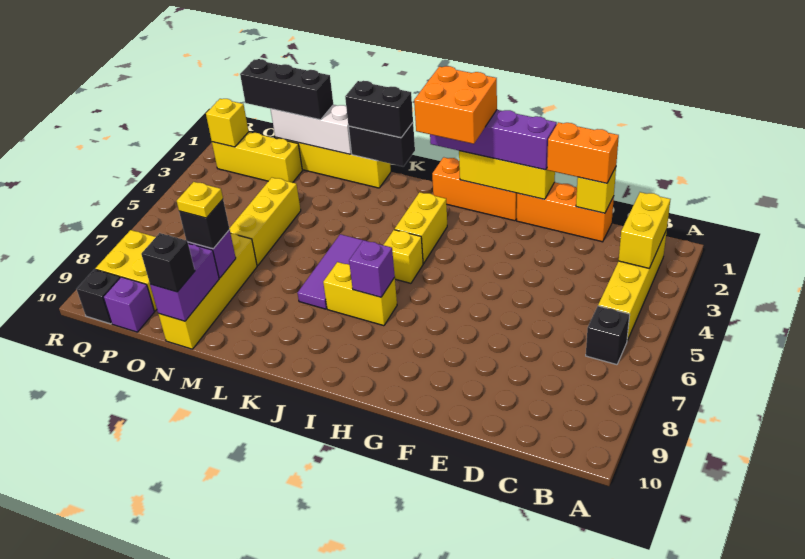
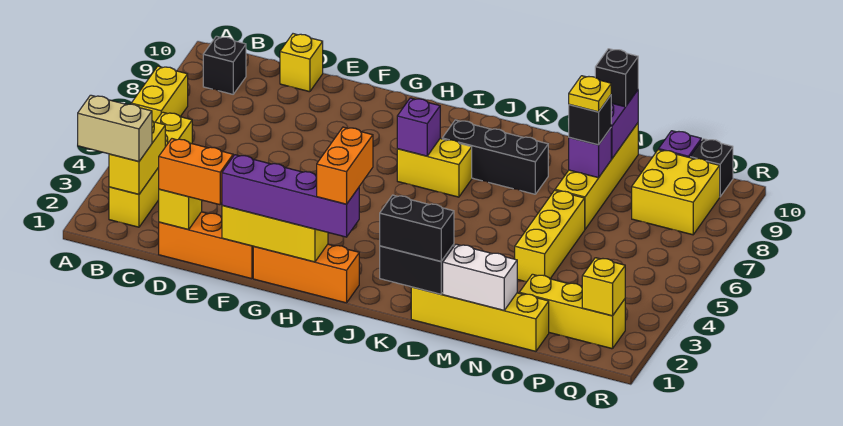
none -> tan brick A2:B2 level 3
black brick B6 level 1 -> black brick B9 level 1
orange brick H1:I2 level 4 -> orange brick I1:I2 level 4
yellow brick I3:I4 level 1 -> yellow brick A6:A7 level 1
yellow brick I5 level 1 -> yellow brick D10 level 1
purple tile K5:K7 level 1 -> none
white brick M1:O1 level 2 -> white brick M1:N1 level 2
black brick N1:P1 level 3 -> black brick J8:L8 level 1

